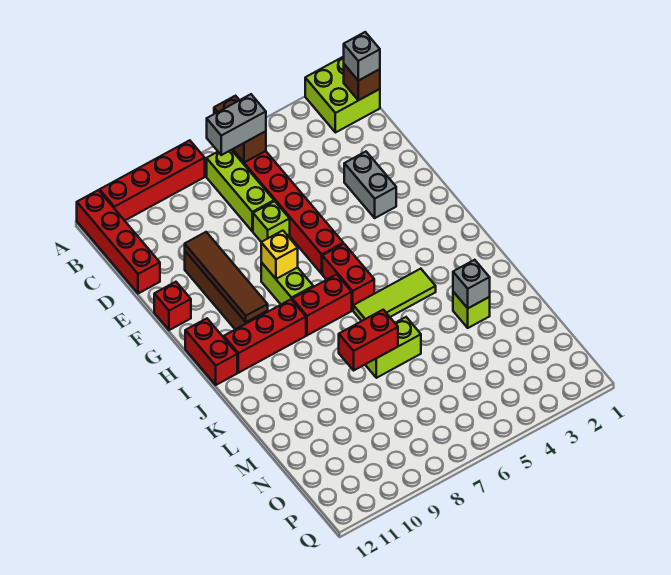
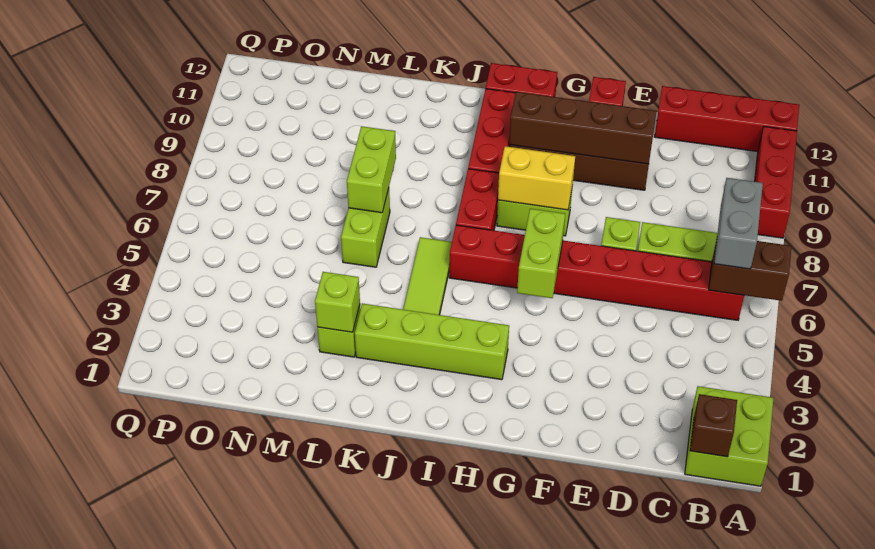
red brick A8:A11 level 1 -> red brick A9:A11 level 1
grey brick B1 level 3 -> none
grey brick E3:F3 level 1 -> none
brown tile E10:H10 level 2 -> brown brick E10:H10 level 2
none -> lime brick G5:G6 level 2
yellow brick G8 level 2 -> yellow brick G8:H8 level 2
none -> lime brick H3:K3 level 1
grey brick L3 level 2 -> lime brick L3 level 2
red brick L7:L8 level 2 -> lime brick L7:L8 level 2

